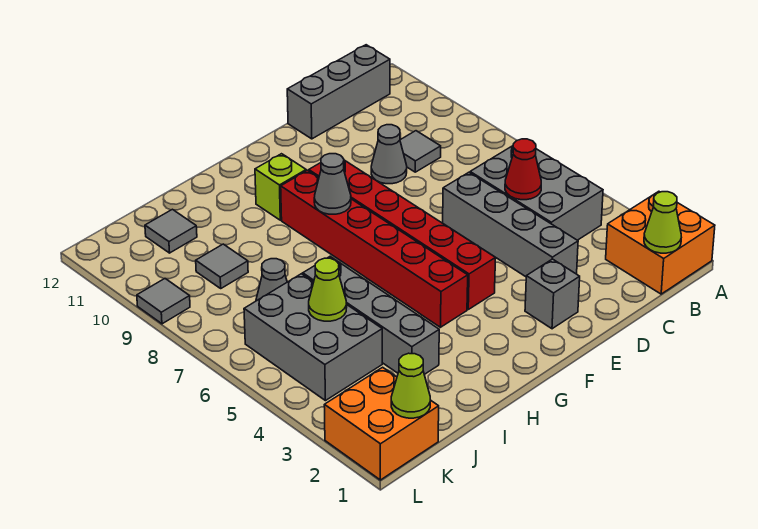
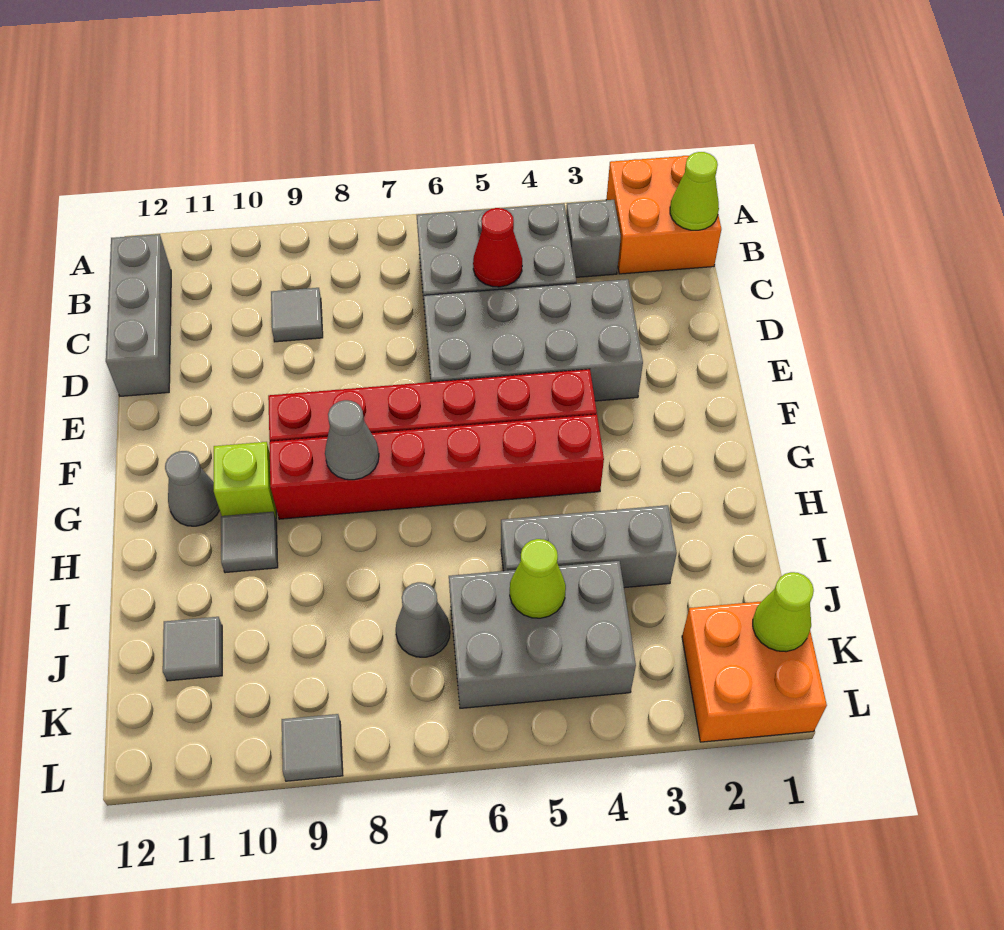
grey brick D3:D6 level 1 -> grey brick D3:E6 level 1
grey cone D9 level 1 -> grey cone G11 level 1
grey brick E2 level 1 -> grey brick B3 level 1
grey brick I3:I6 level 1 -> grey brick I3:I5 level 1
grey tile J9 level 1 -> grey tile H10 level 1

